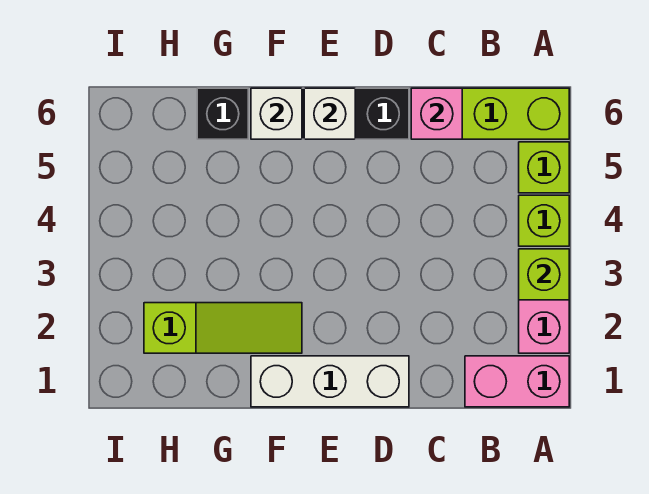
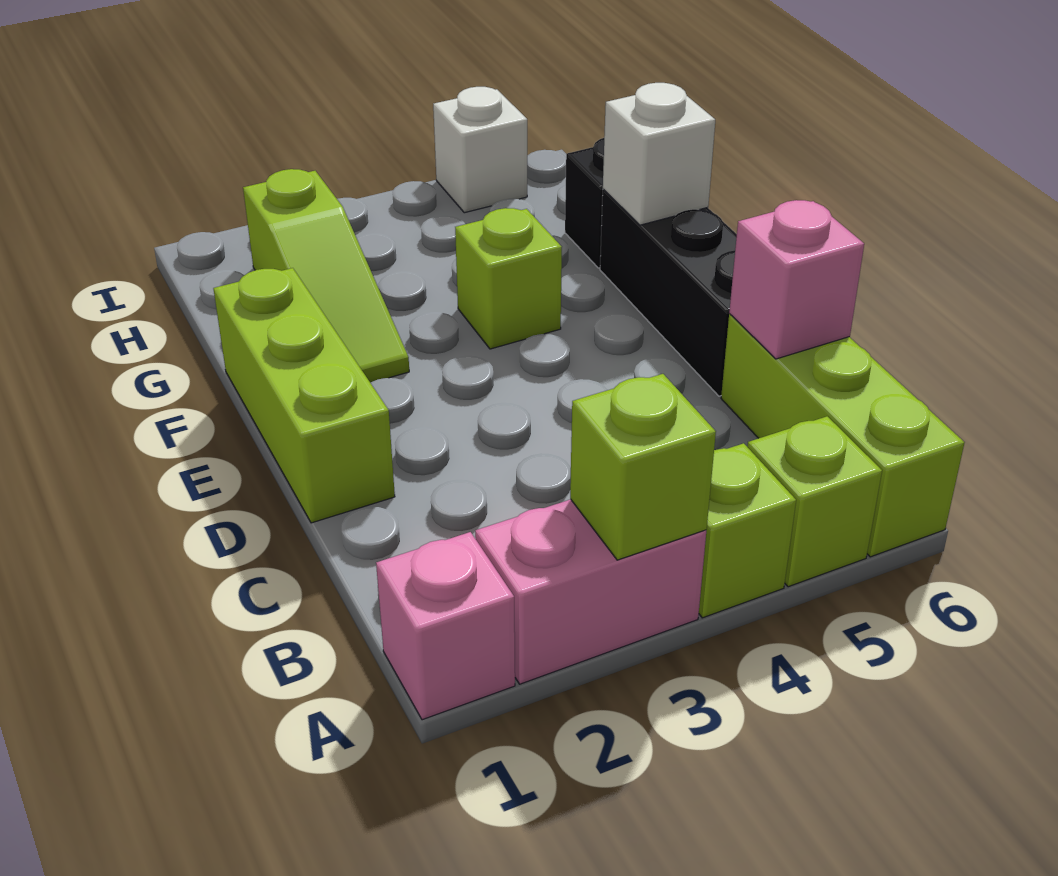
pink brick A1:B1 level 1 -> pink brick A1 level 1
white brick D1:F1 level 1 -> lime brick D1:F1 level 1
white brick E6 level 2 -> white brick I5 level 1
none -> lime brick F4 level 1

